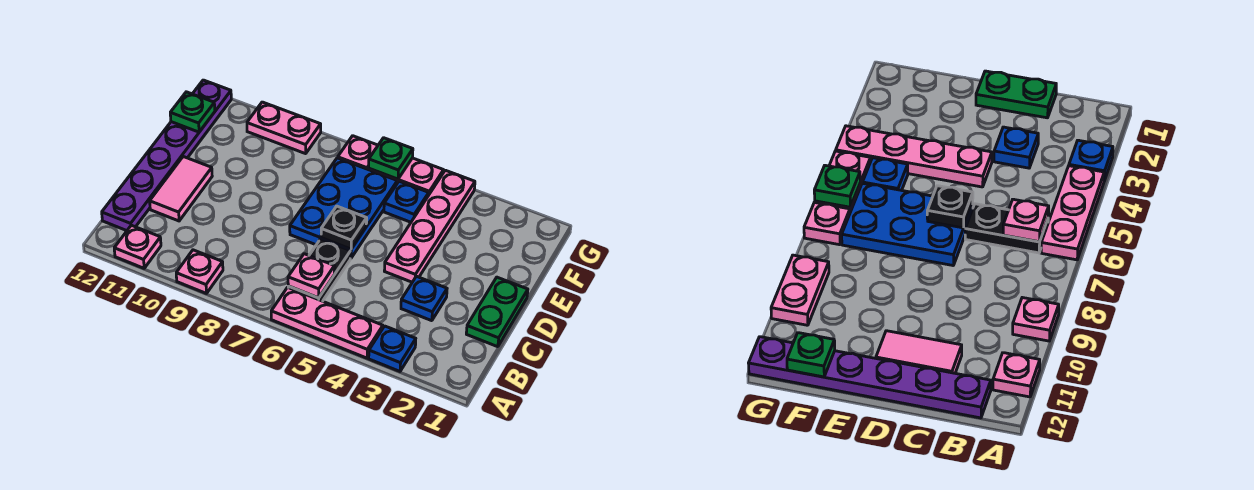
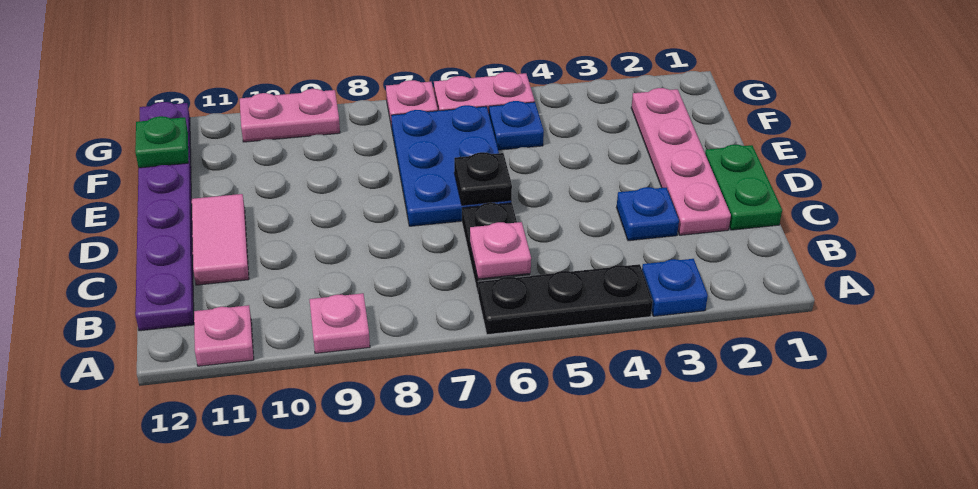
pink plate A4:A6 level 1 -> black plate A4:A6 level 1
pink plate D4:G4 level 1 -> pink plate C2:F2 level 1
green plate G6 level 2 -> none

